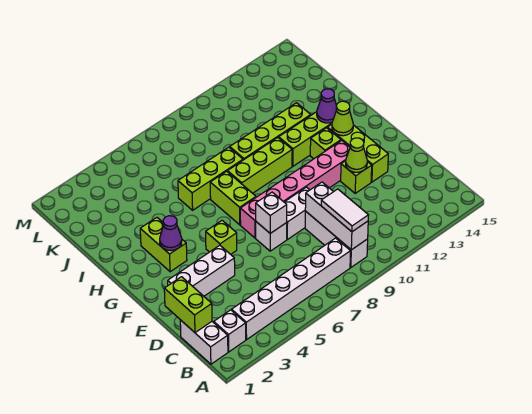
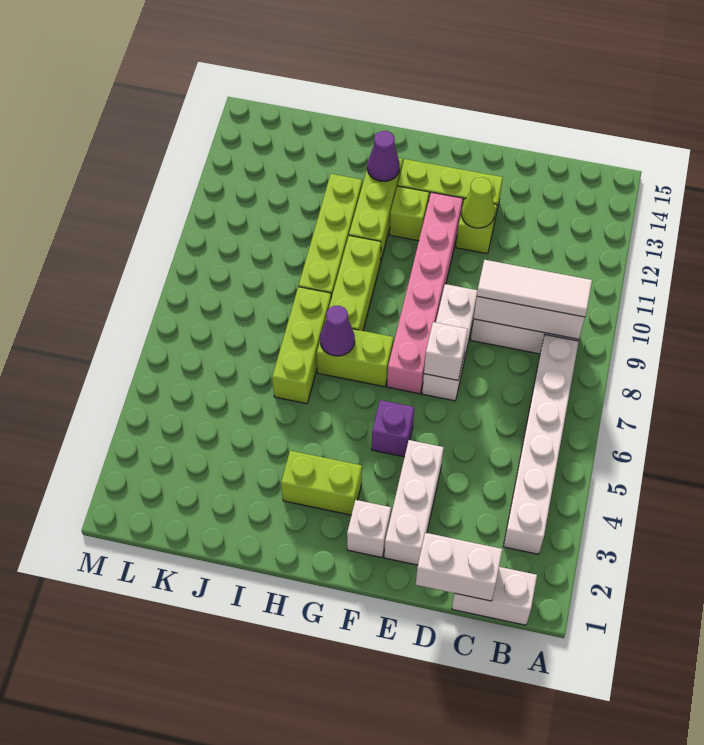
white brick B2 level 1 -> white brick F2 level 1
white tile B9:C9 level 3 -> white tile B9:D9 level 3
lime brick C1:D1 level 2 -> white brick C1:D1 level 2
lime brick F5 level 1 -> purple brick F5 level 1
purple cone G3 level 2 -> purple cone H7 level 2
lime cone G13 level 2 -> none

